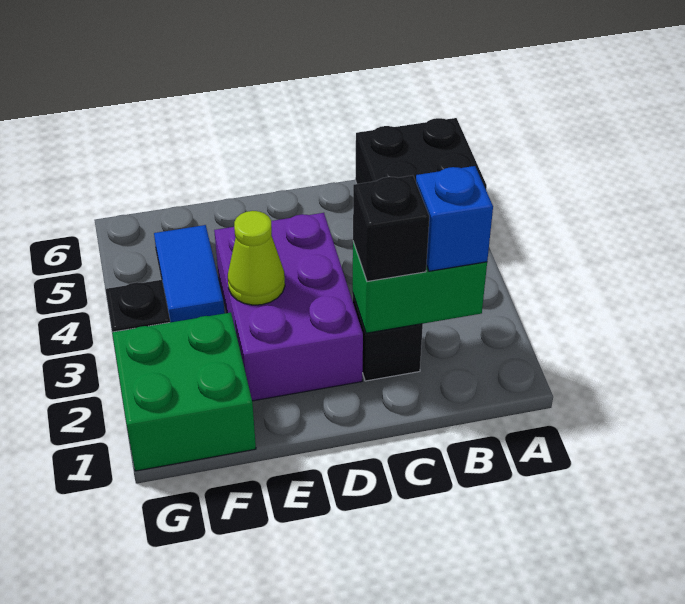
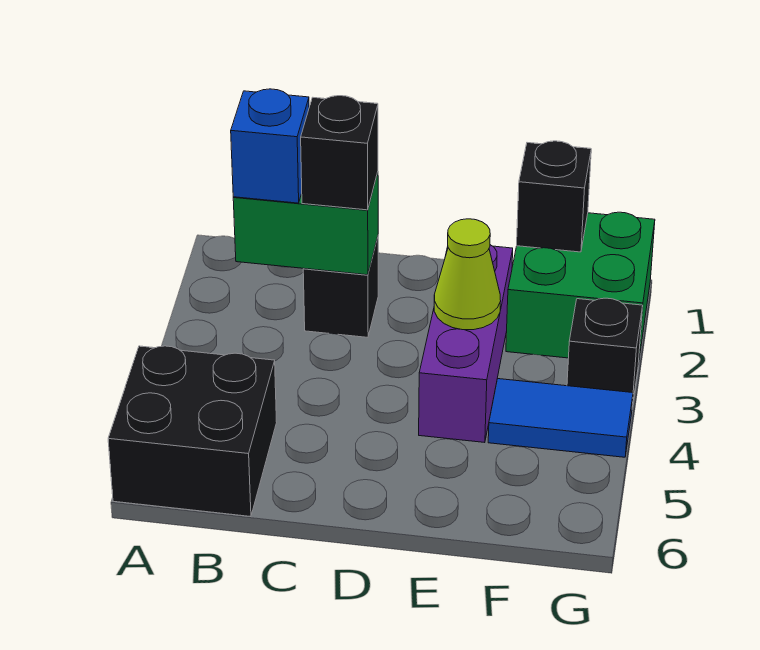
purple brick D2:E4 level 1 -> purple brick E2:E4 level 1
none -> black brick F1 level 2
blue tile F4:F5 level 1 -> blue tile F4:G4 level 1

